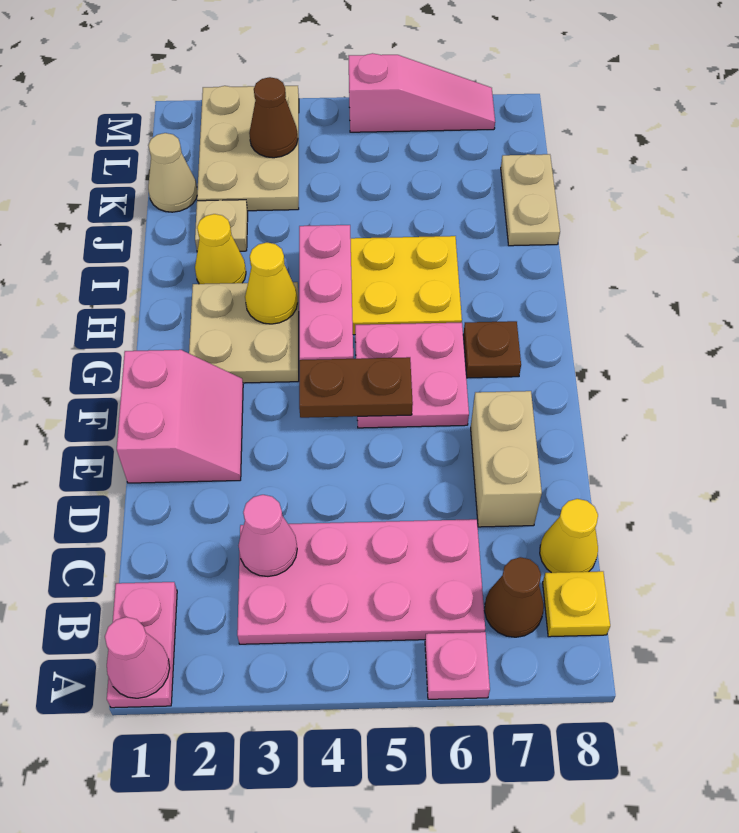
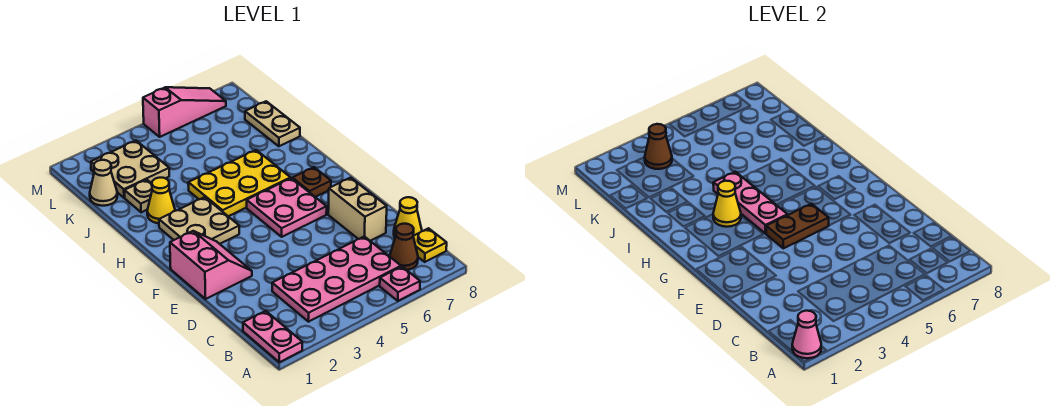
pink cone C3 level 2 -> none
tan plate K2:M3 level 1 -> tan plate K2:L3 level 1

